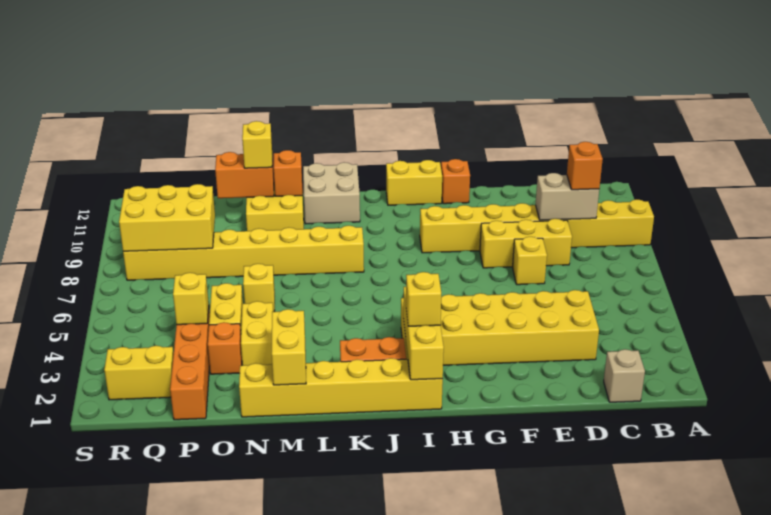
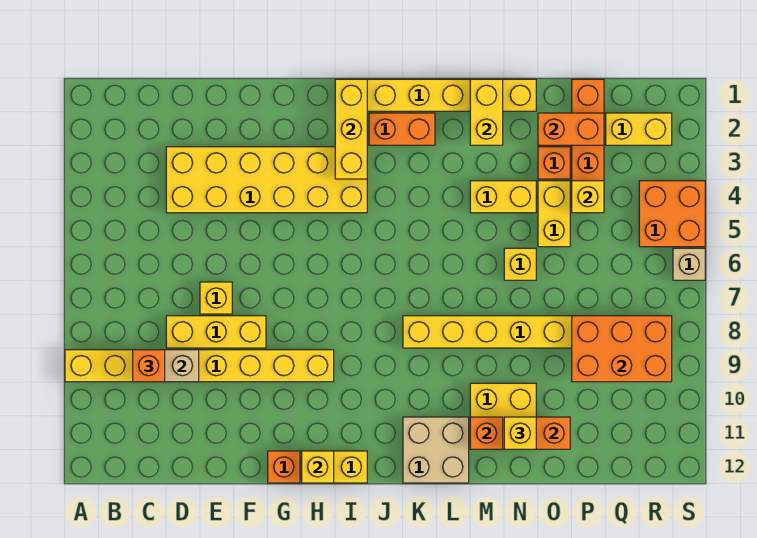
tan brick C1 level 1 -> tan brick S6 level 1
yellow brick I2 level 3 -> yellow brick H12 level 2
yellow brick N3:N4 level 1 -> yellow brick M4:N4 level 1
none -> orange brick O2:P2 level 2
yellow brick P8:R9 level 2 -> orange brick P8:R9 level 2
none -> orange brick R4:S5 level 1

